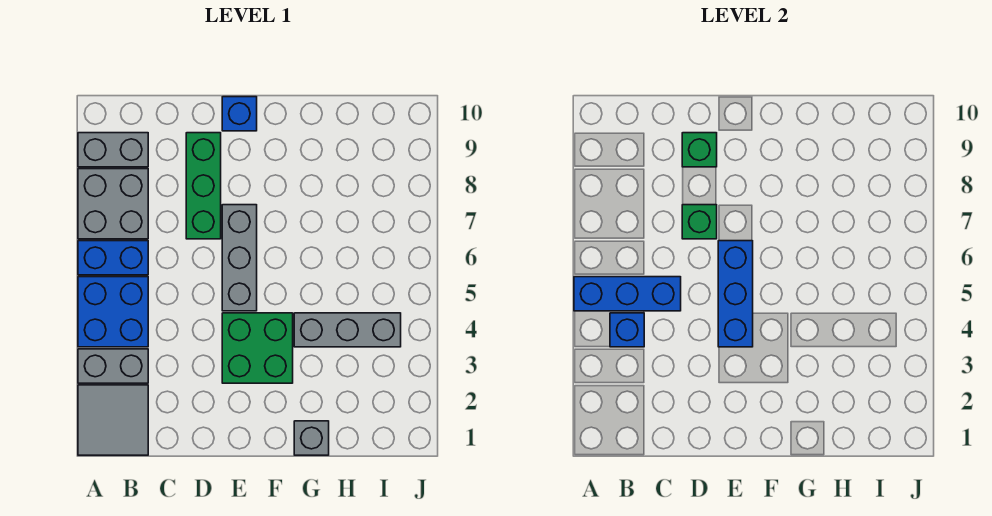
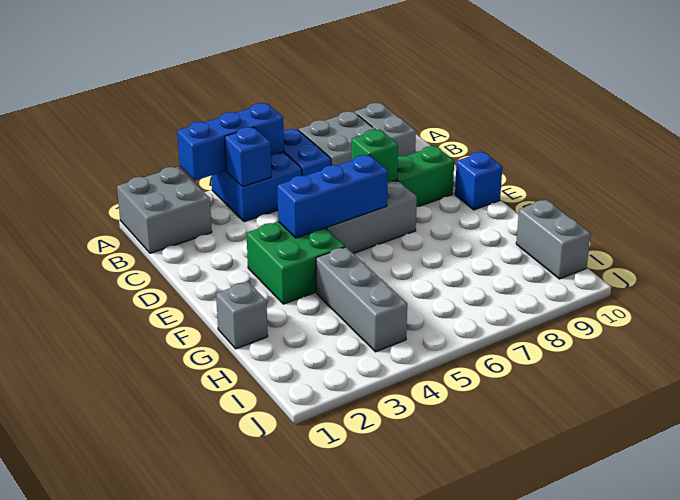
grey tile A1:B2 level 1 -> grey brick A1:B2 level 1
grey brick A3:B3 level 1 -> grey brick H10:I10 level 1
blue brick A5:C5 level 2 -> blue brick A3:A5 level 2
green brick D9 level 2 -> none

